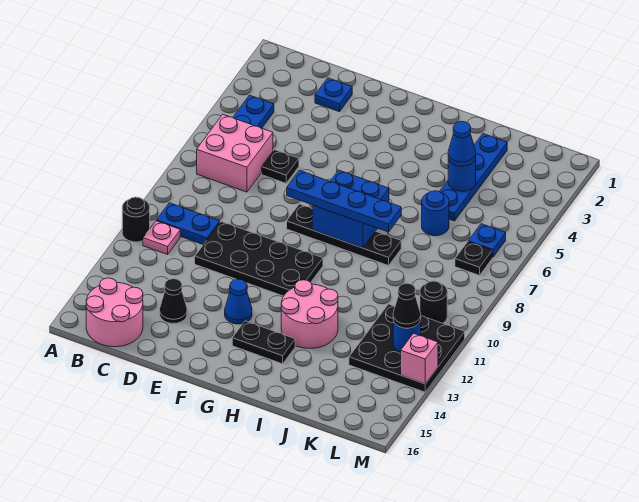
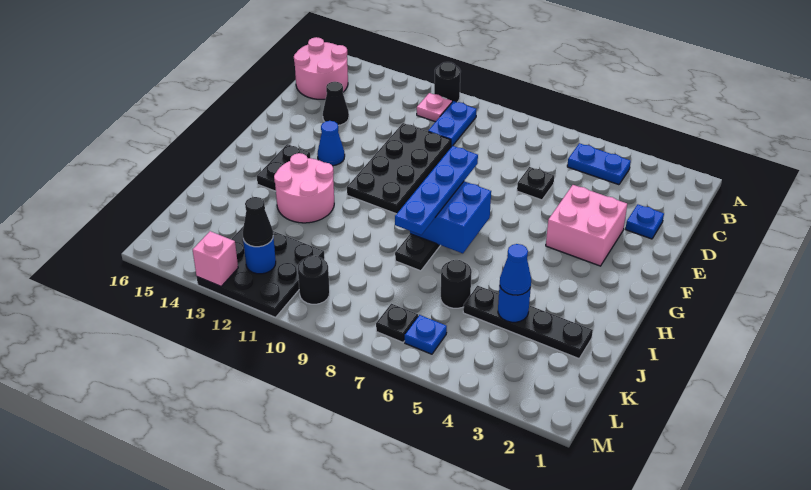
pink brick B6:C7 level 1 -> pink brick E3:F4 level 1
blue plate J2:J5 level 1 -> black plate J2:J5 level 1
blue round brick J6 level 1 -> black round brick J6 level 1

